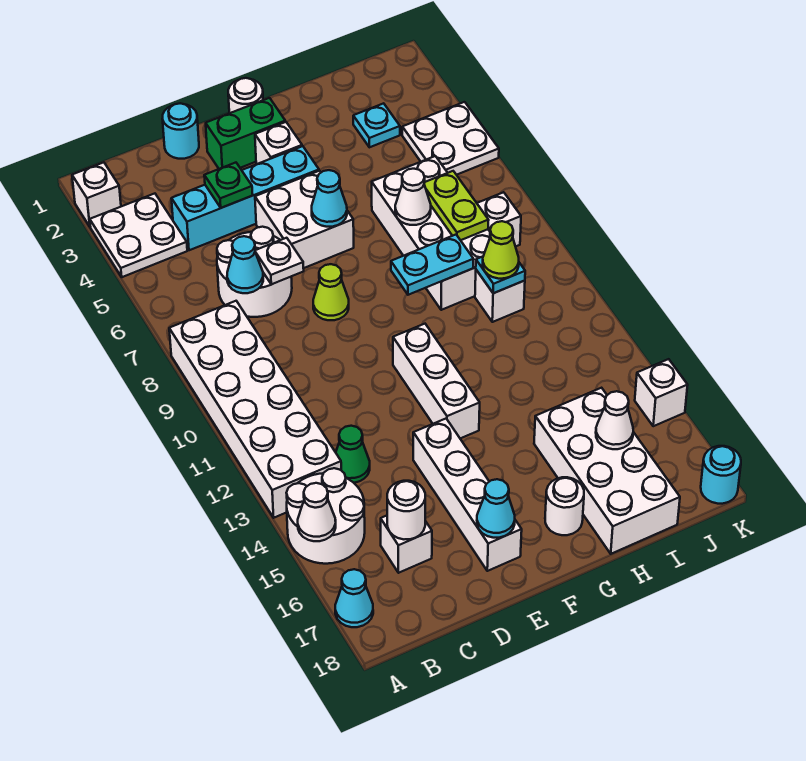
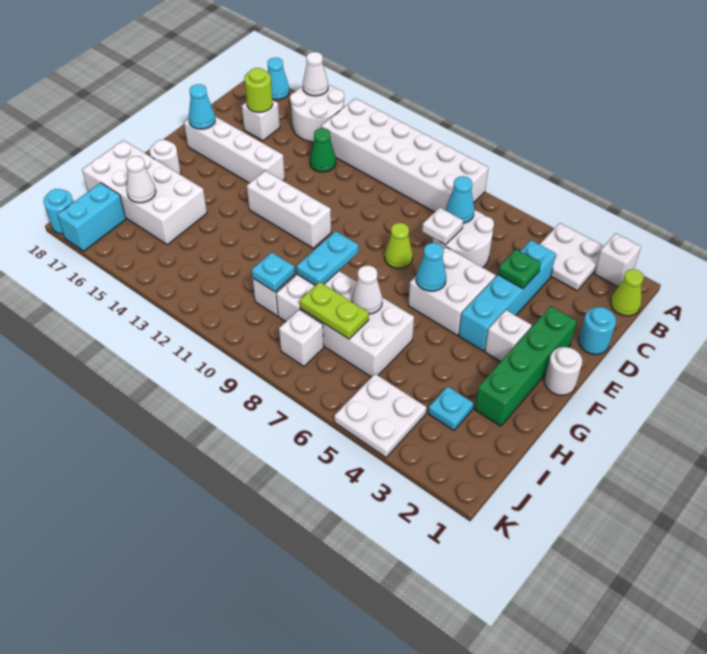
white round brick C16 level 2 -> lime round brick C16 level 2
green brick E2:F2 level 1 -> green brick E2:H2 level 1
lime cone I10 level 3 -> lime cone B1 level 1
none -> cyan brick J17:K17 level 1
white brick K15 level 1 -> none

